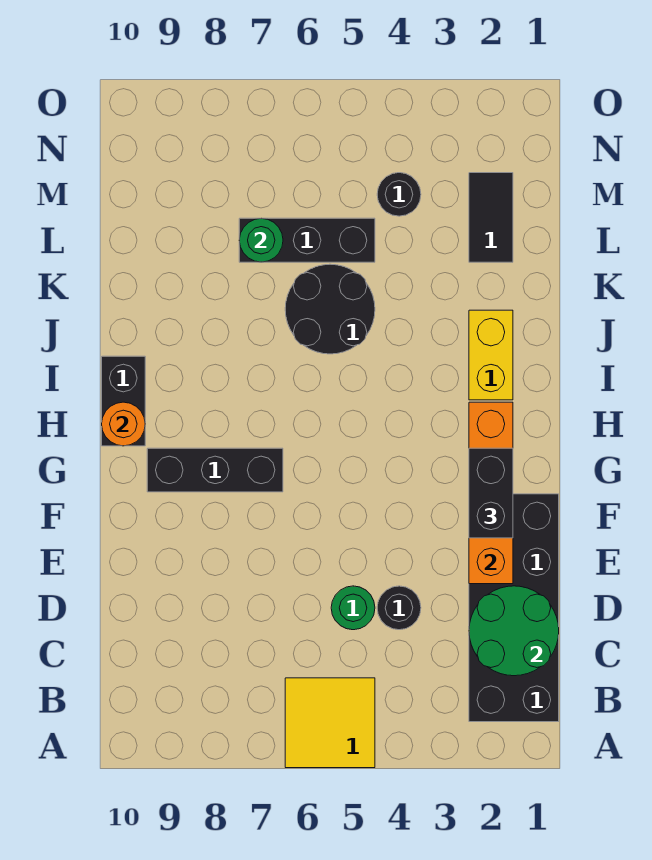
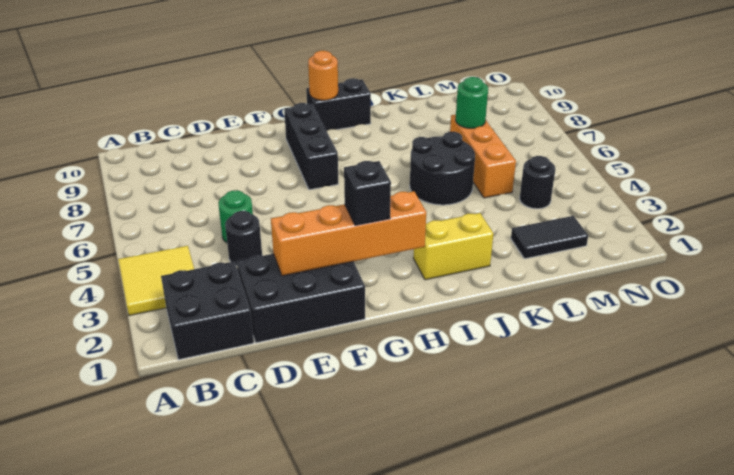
yellow tile A5:B6 level 1 -> yellow tile A3:B4 level 1
green round brick C1:D2 level 2 -> none
black brick F2:G2 level 3 -> black brick G2 level 3
black brick L5:L7 level 1 -> orange brick L5:L7 level 1

